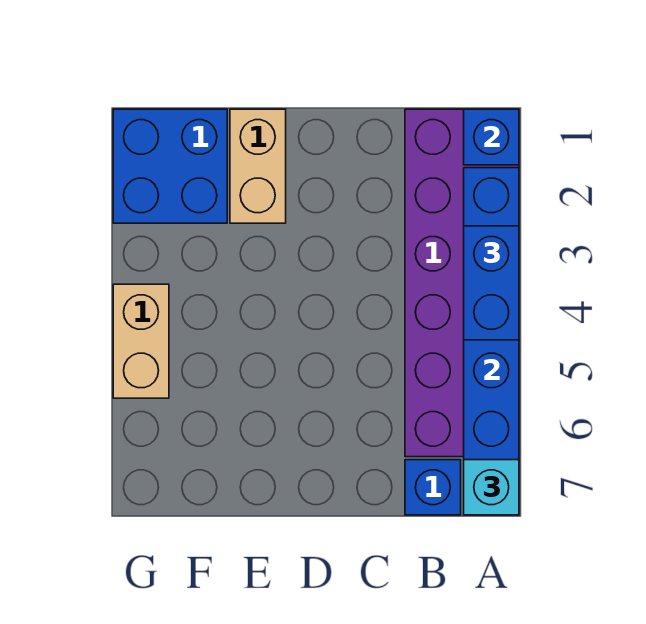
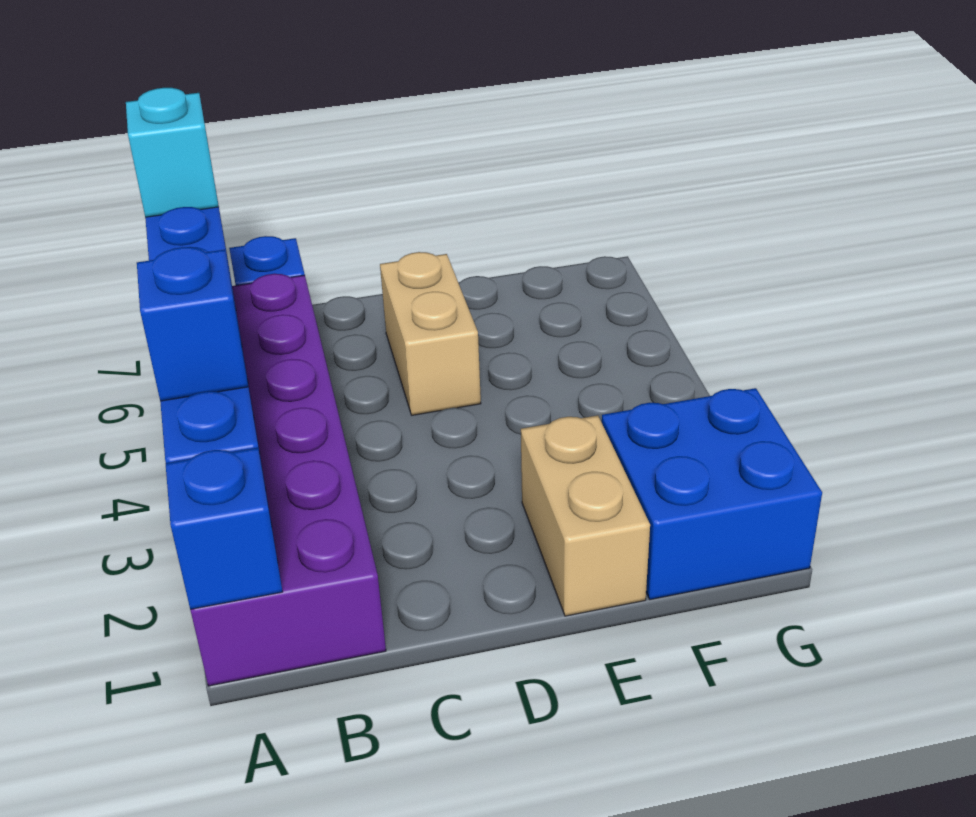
blue brick A3:A4 level 3 -> blue brick A3 level 3
tan brick G4:G5 level 1 -> tan brick D5:D6 level 1

